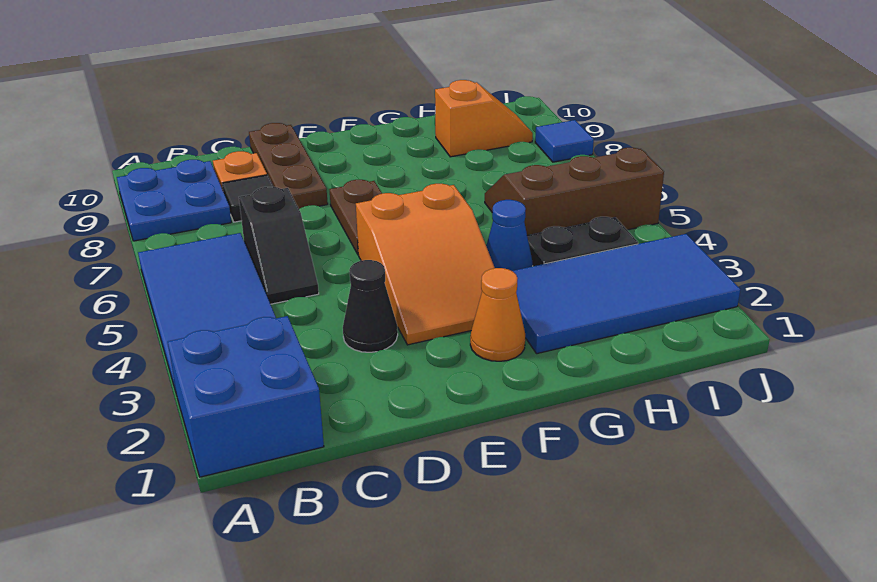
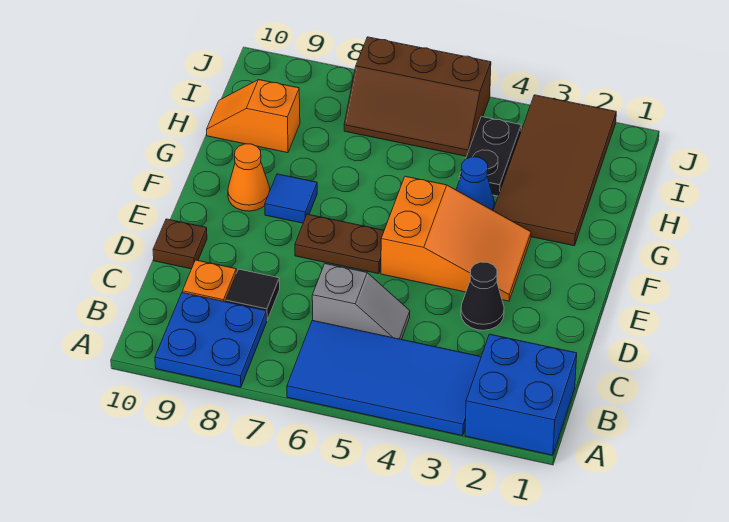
black slope C5:C6 level 1 top 6 -> grey slope C5:C6 level 1 top 6
brown plate D8:D10 level 1 -> brown plate D10 level 1
orange cone F2 level 1 -> orange cone F9 level 1
blue tile G2:J3 level 1 -> brown tile G2:J3 level 1
brown slope H5:J6 level 1 top 5 -> brown slope I5:J7 level 1 top J
orange slope H9:I9 level 1 top H -> orange slope H9:H10 level 1 top 9
blue tile J8 level 1 -> blue tile F8 level 1

